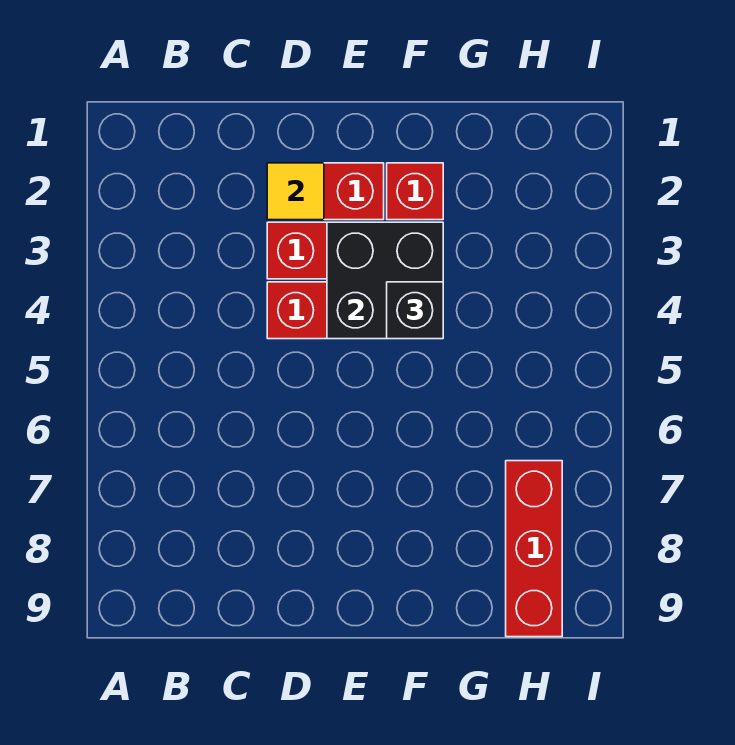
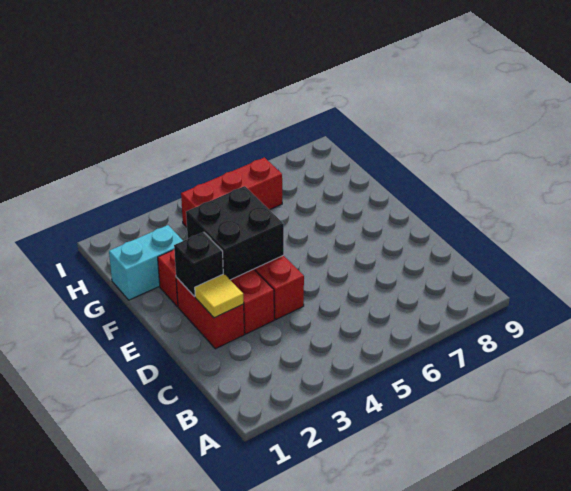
black brick F4 level 3 -> black brick E2 level 2
none -> cyan brick G1:G2 level 1
red brick H7:H9 level 1 -> red brick H4:H6 level 1

